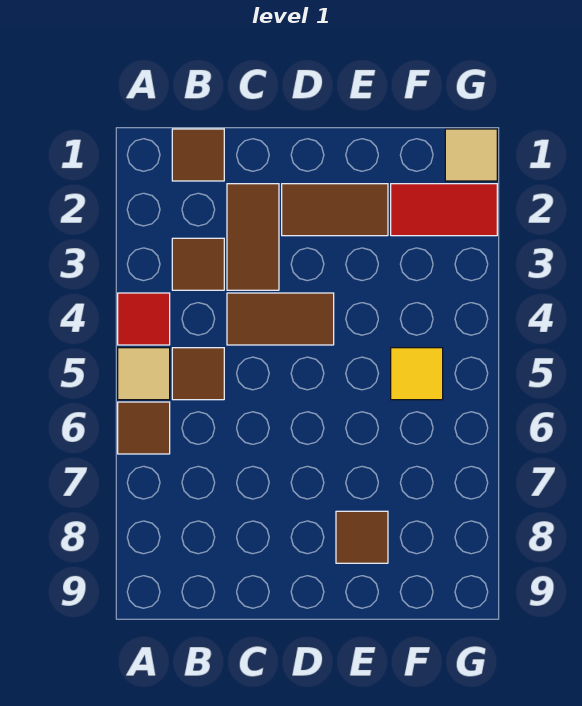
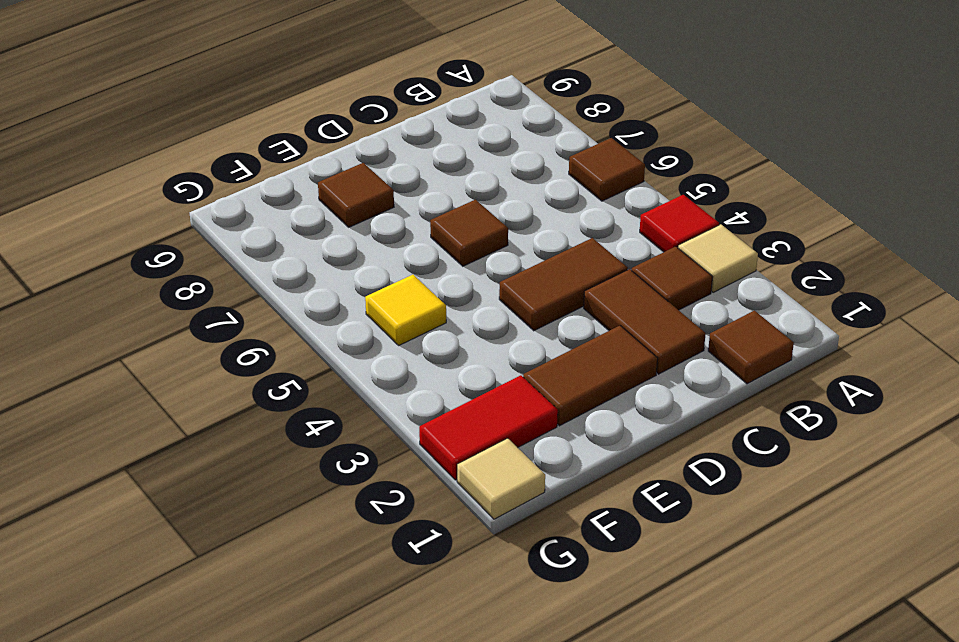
tan tile A5 level 1 -> tan tile A3 level 1
brown tile B5 level 1 -> brown tile D6 level 1

